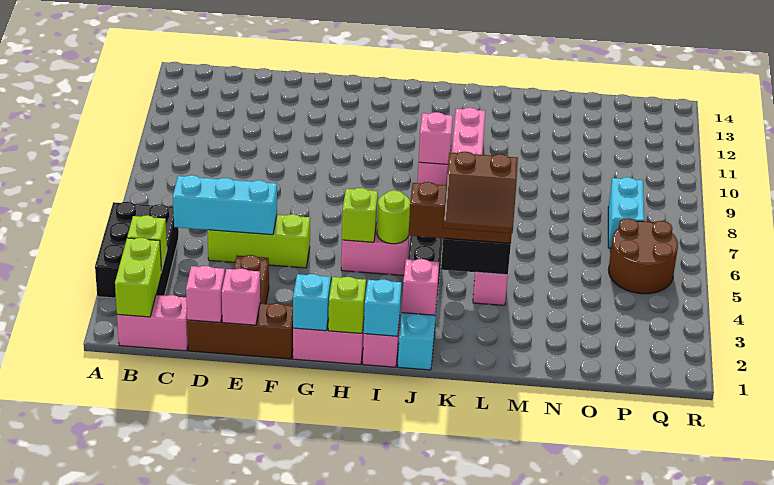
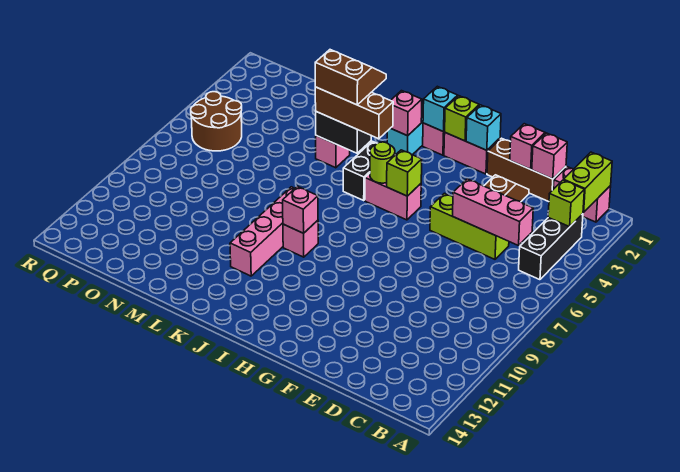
black brick A3:B5 level 1 -> black brick B3:B5 level 1
cyan brick C5:E5 level 2 -> pink brick C5:E5 level 2
cyan brick P7:P8 level 1 -> none

